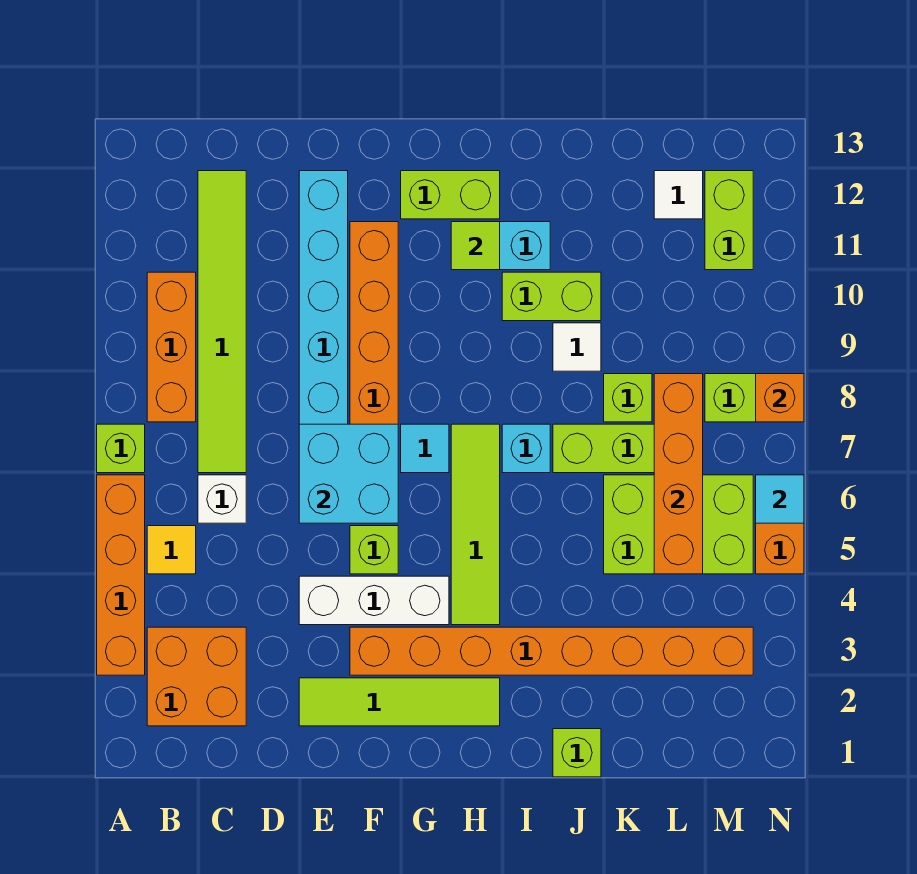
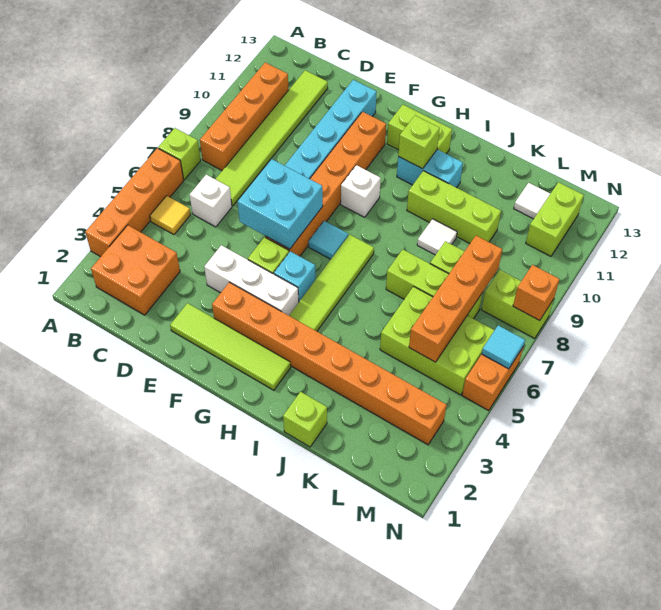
orange brick B8:B10 level 1 -> orange brick B8:B11 level 1
none -> white brick G9 level 1
lime tile H11 level 2 -> lime brick H11 level 2
cyan brick I7 level 1 -> cyan brick G5 level 1
lime brick I10:J10 level 1 -> lime brick I10:K10 level 1

